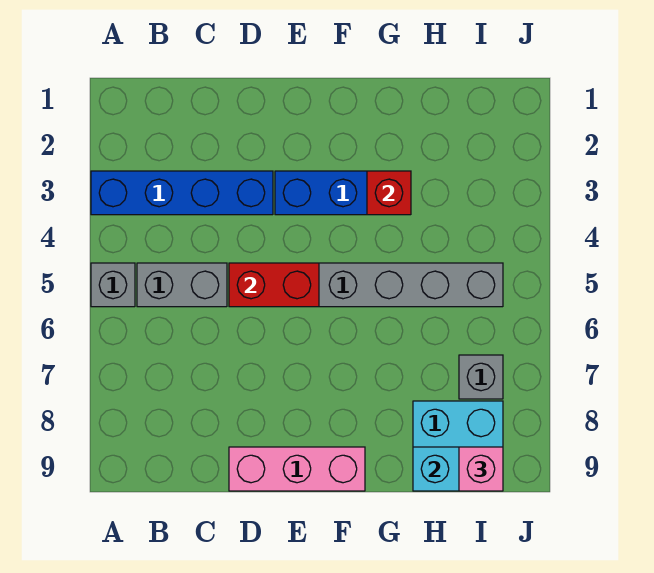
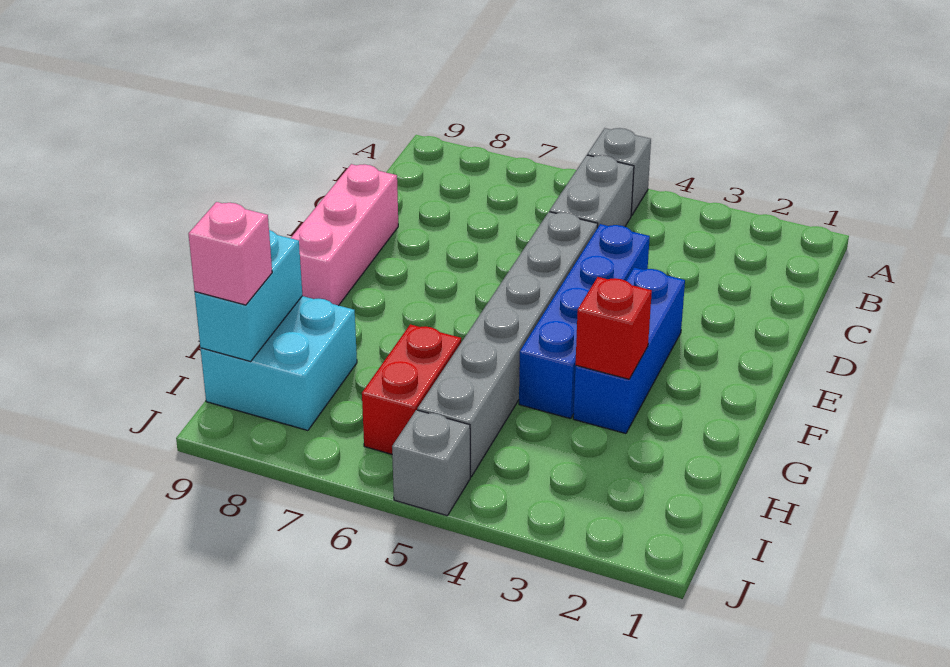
blue brick A3:D3 level 1 -> blue brick D4:G4 level 1
red brick D5:E5 level 2 -> red brick H6:I6 level 1
grey brick I7 level 1 -> grey brick J5 level 1

